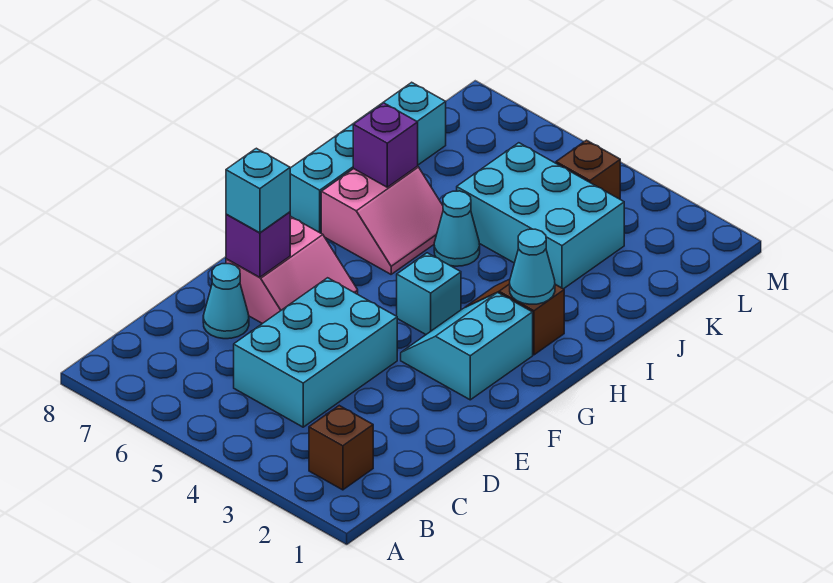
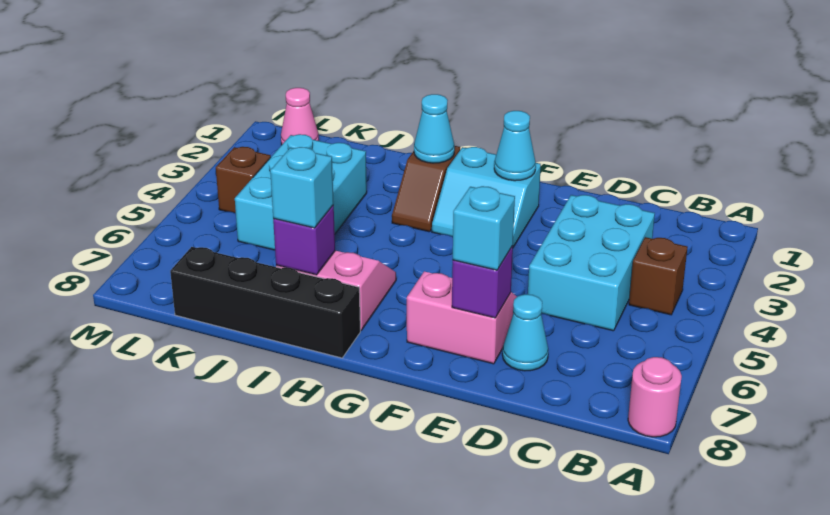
none -> pink round brick A8 level 1
brown brick B2 level 1 -> brown brick B4 level 1
cyan brick C4:E5 level 1 -> cyan brick C3:D5 level 1
cyan brick G4 level 1 -> cyan brick I7 level 3
cyan brick H8:K8 level 1 -> black brick H8:K8 level 1
cyan cone I5 level 1 -> cyan cone F2 level 2
none -> pink cone L1 level 1

